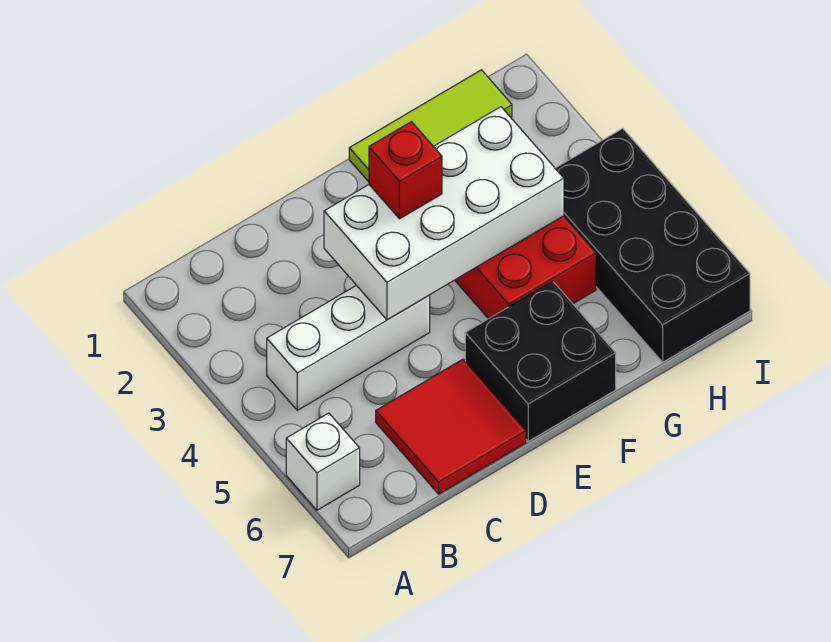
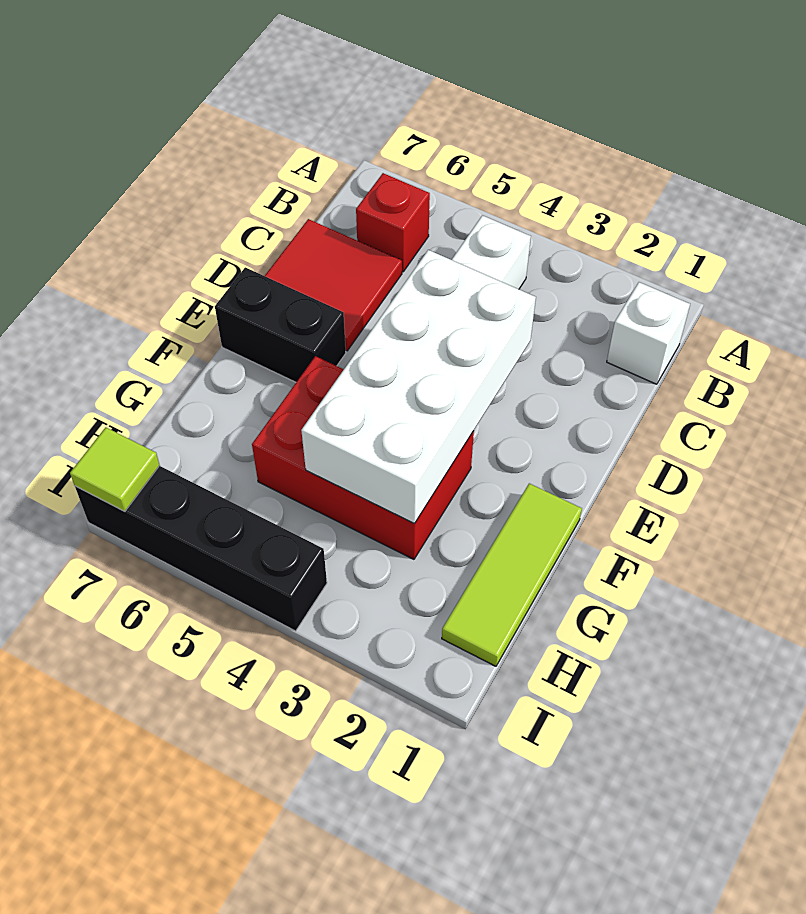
white brick A6 level 1 -> white brick B1 level 1
red brick E3 level 3 -> red brick B6 level 1
black brick E6:F7 level 1 -> black brick E6:E7 level 1
black brick H4:I7 level 1 -> black brick I4:I7 level 1
none -> lime tile I7 level 2

